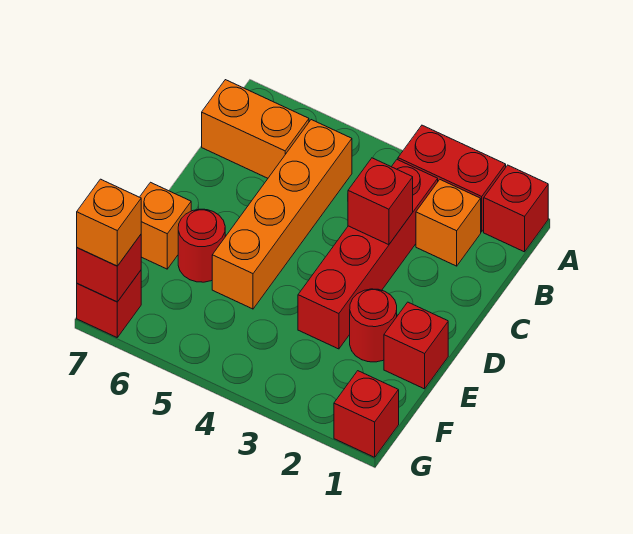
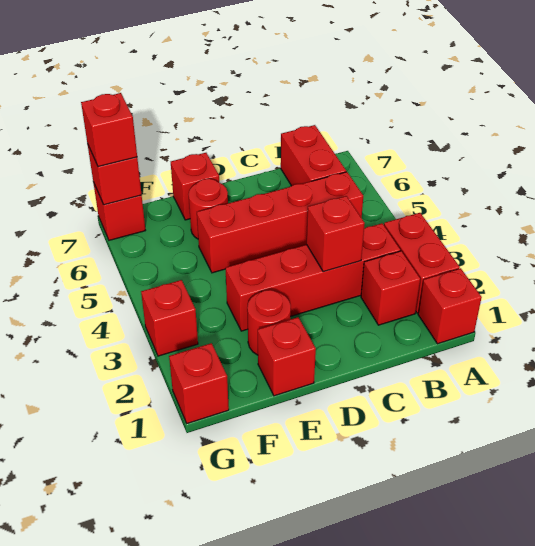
orange brick B2 level 1 -> red brick B2 level 1
orange brick B5:E5 level 1 -> red brick B5:E5 level 1
orange brick B6:B7 level 1 -> red brick B6:B7 level 1
orange brick E7 level 1 -> red brick E7 level 1
none -> red brick G3 level 1
orange brick G7 level 3 -> red brick G7 level 3

